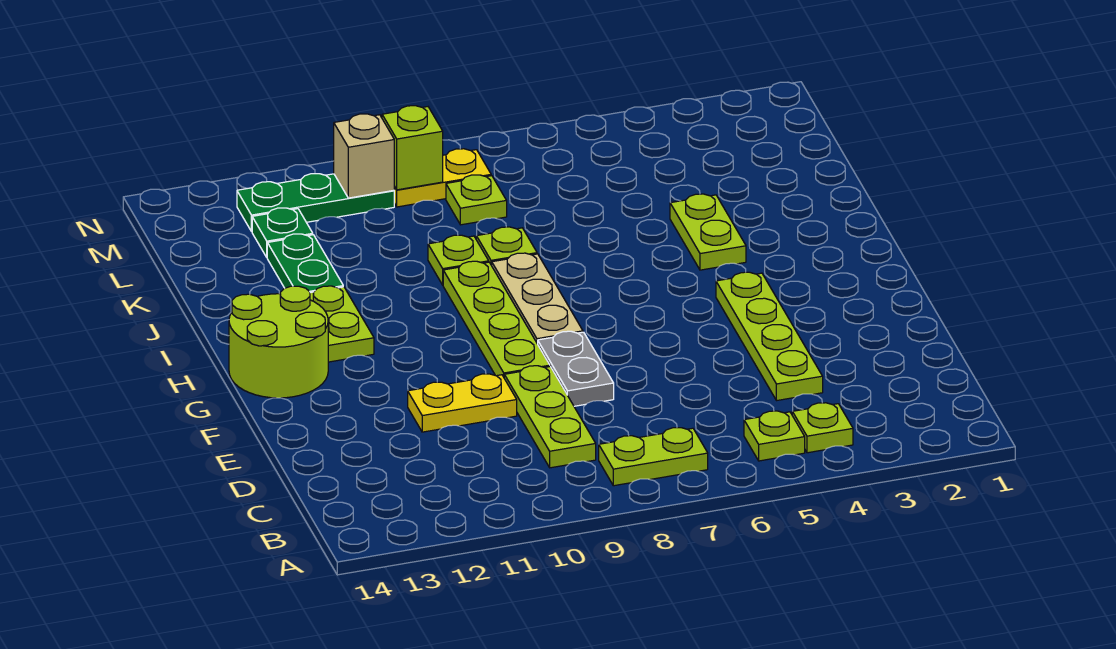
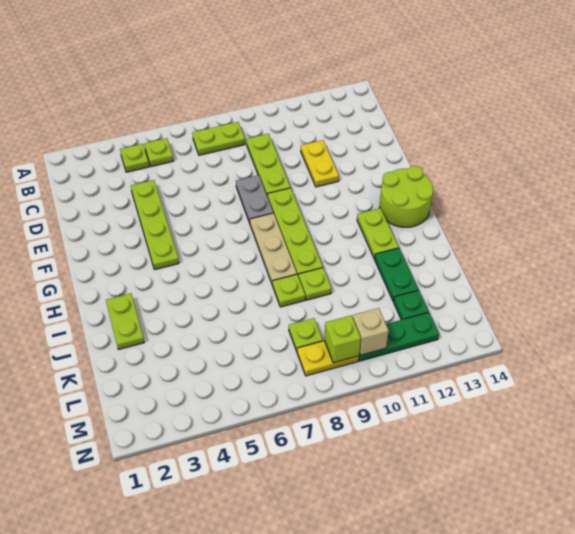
yellow plate E10:E11 level 1 -> yellow plate D11:E11 level 1
lime plate I4:J4 level 1 -> lime plate I2:J2 level 1

